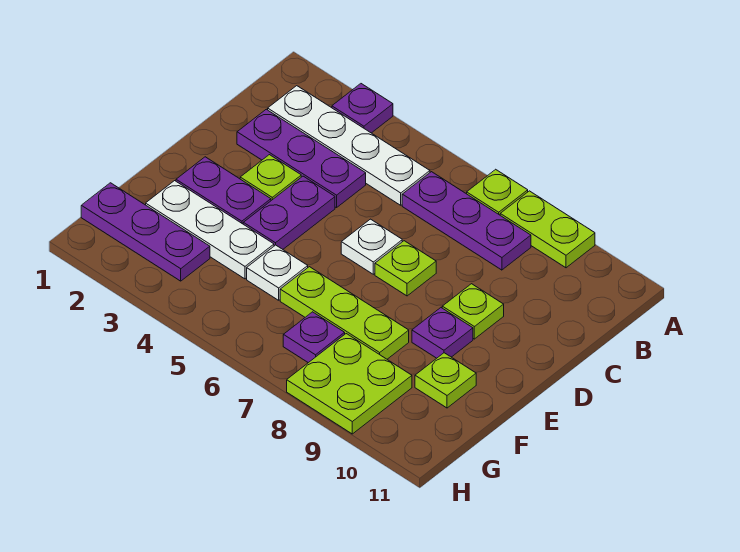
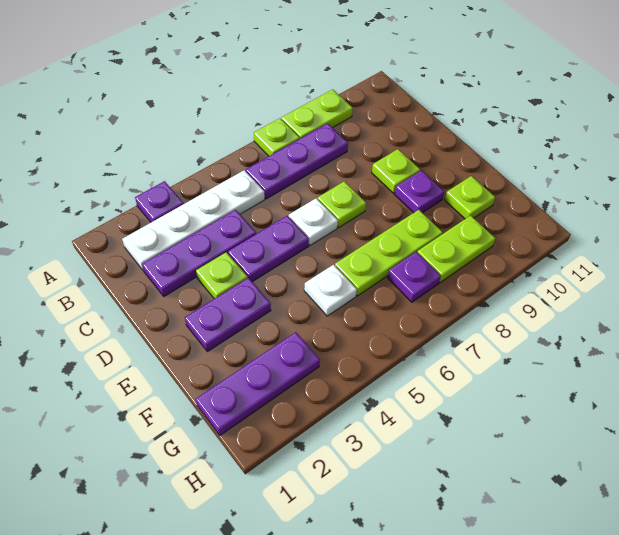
purple plate D4:E4 level 1 -> purple plate D4:D5 level 1
white plate F2:F4 level 1 -> none
lime plate G8:H9 level 1 -> lime plate G8:G9 level 1

